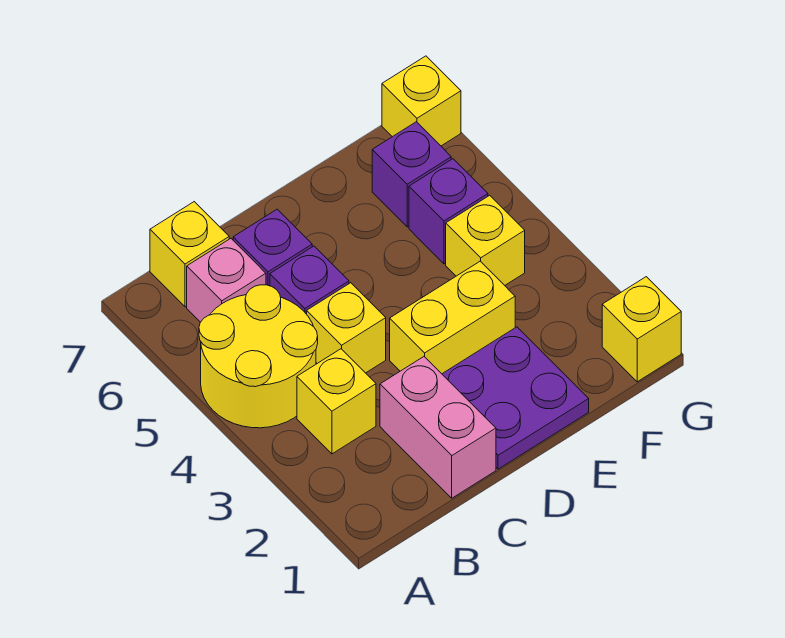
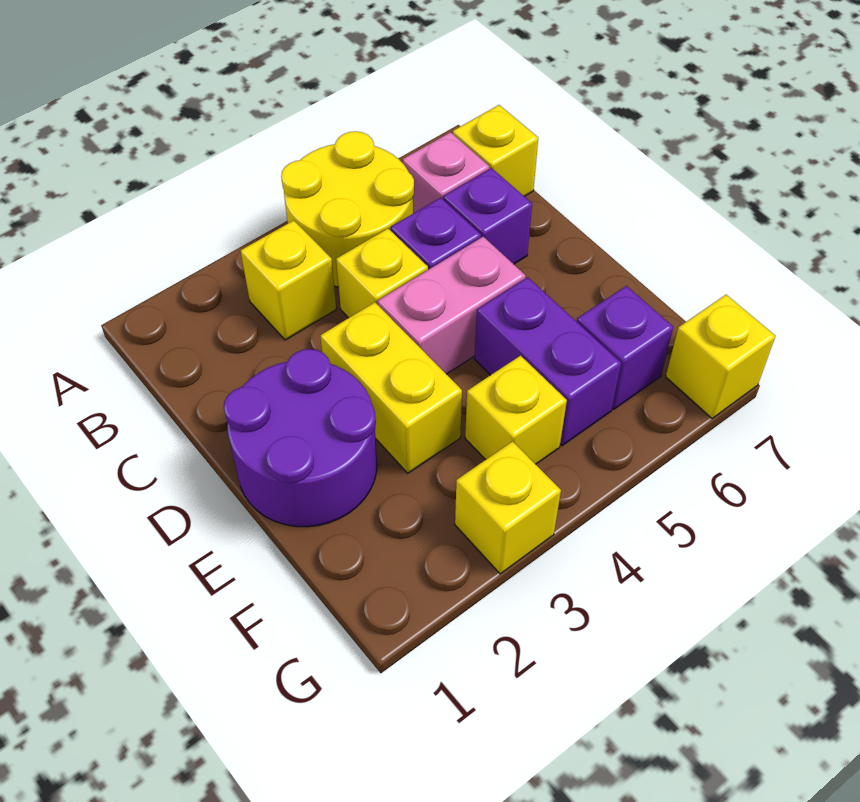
pink brick C1:C2 level 1 -> pink brick D4:D5 level 1
purple plate D1:E2 level 1 -> purple round brick D1:E2 level 1
purple brick F5 level 1 -> purple brick E5:F5 level 1
yellow brick G1 level 1 -> yellow brick G3 level 1

